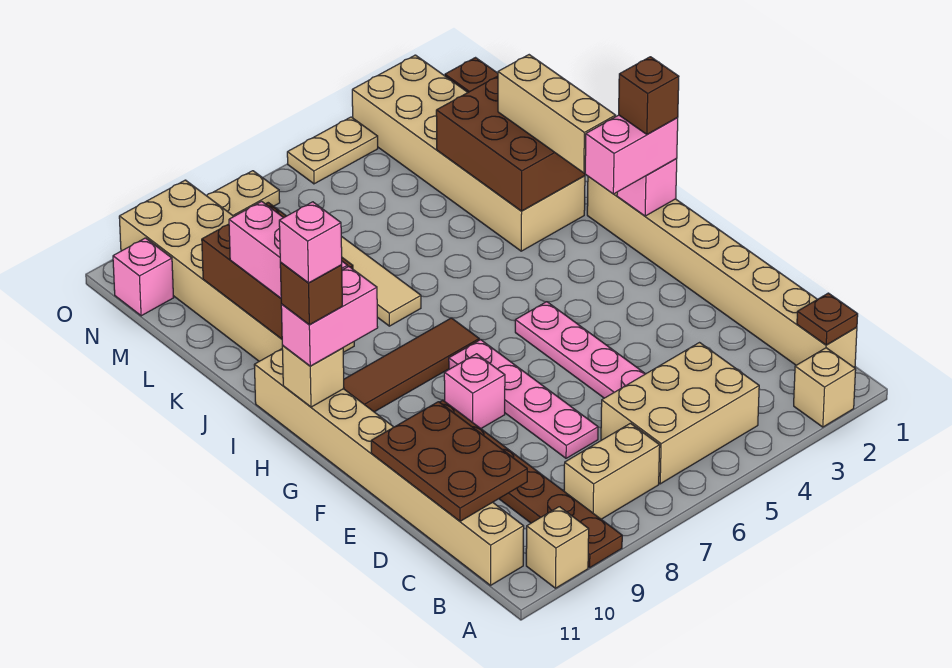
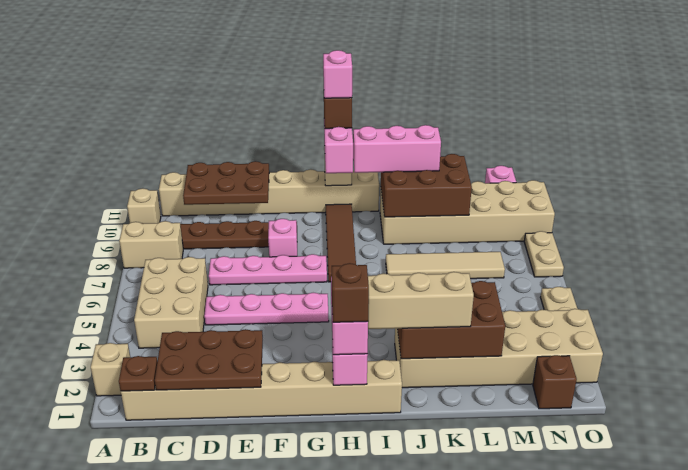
tan brick B7:B8 level 1 -> tan brick A8:B8 level 1
none -> brown plate C1:E2 level 2

